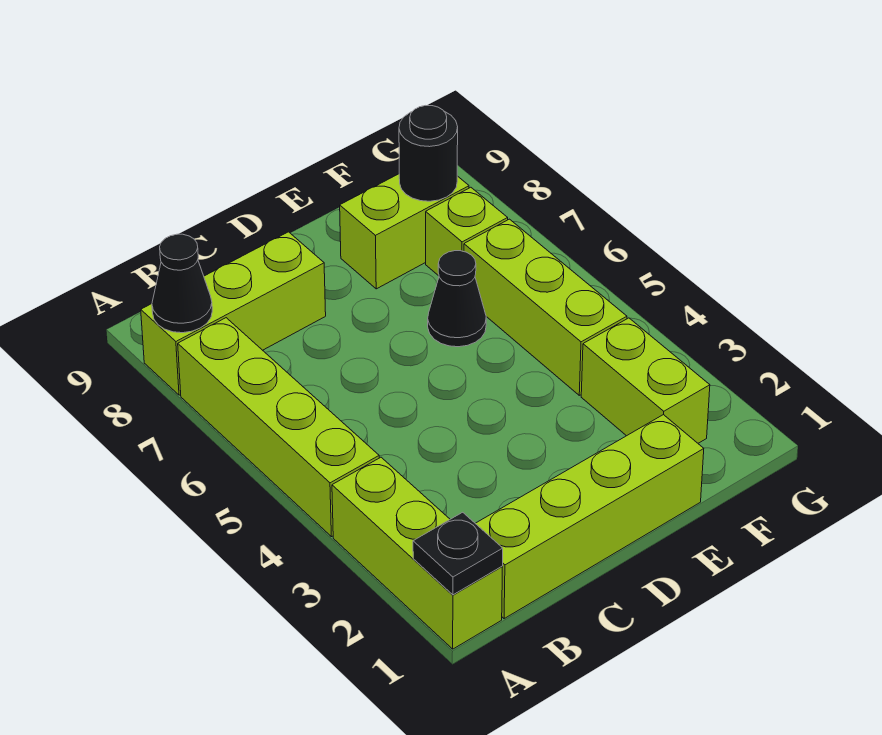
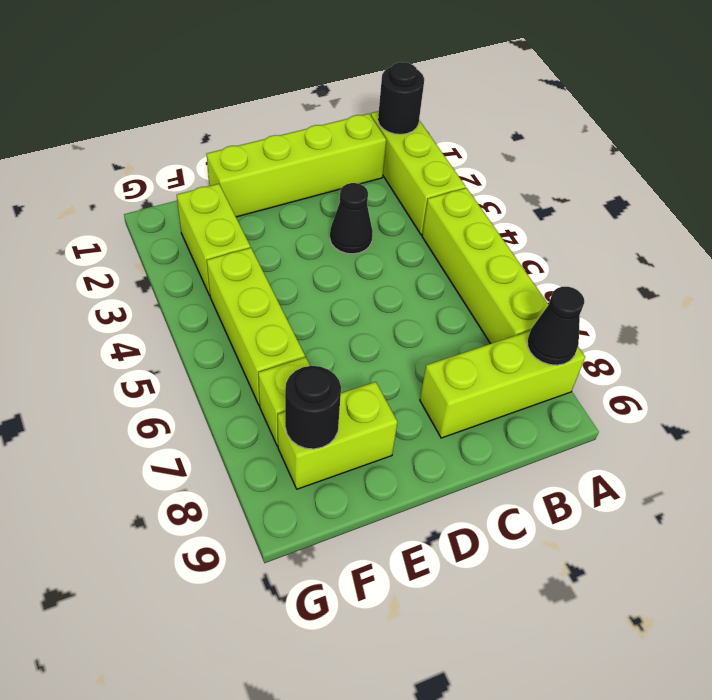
black plate A1 level 2 -> black round brick A1 level 2
black cone E6 level 1 -> black cone C3 level 1

